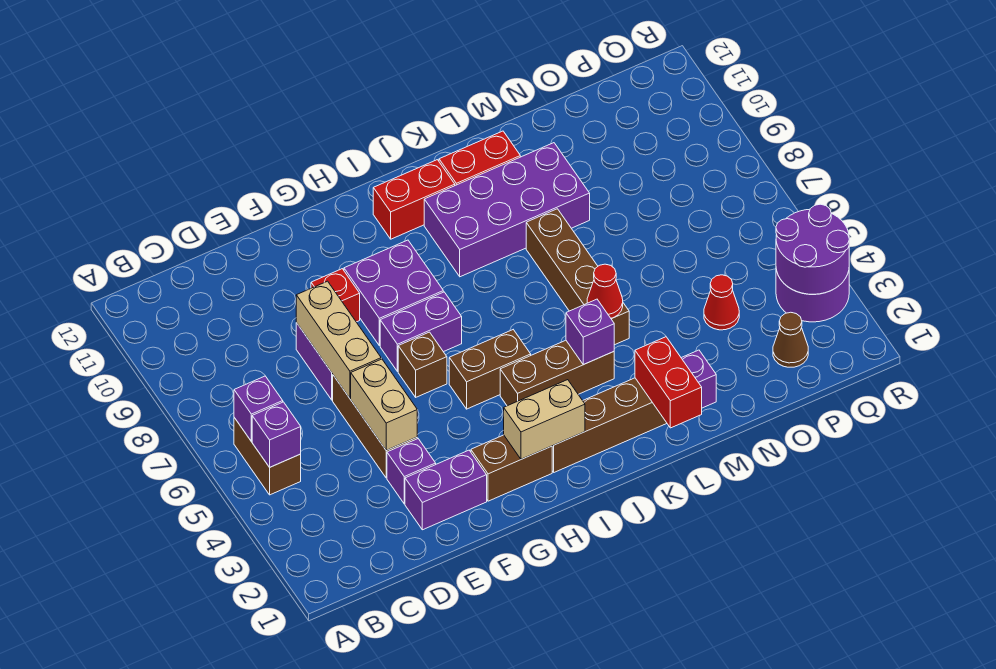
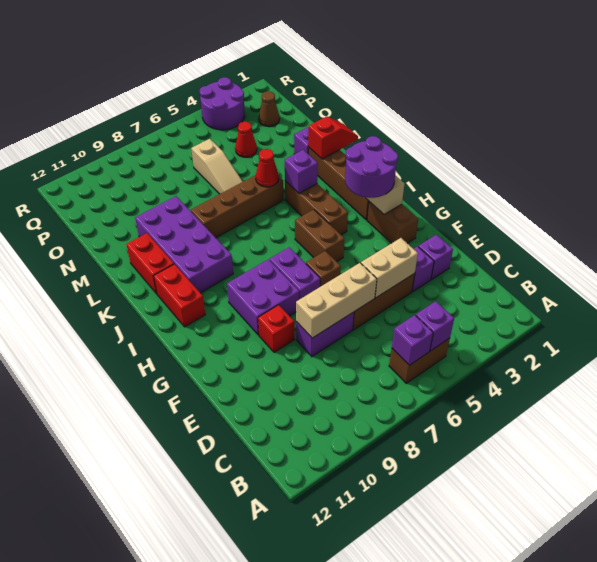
purple brick E2:F2 level 1 -> purple brick E2 level 1
red brick L1:L2 level 2 -> red slope L1:L2 level 2 top 2
none -> tan slope M6:O6 level 1 top O
purple round brick Q3:R4 level 2 -> purple round brick H2:I3 level 3

